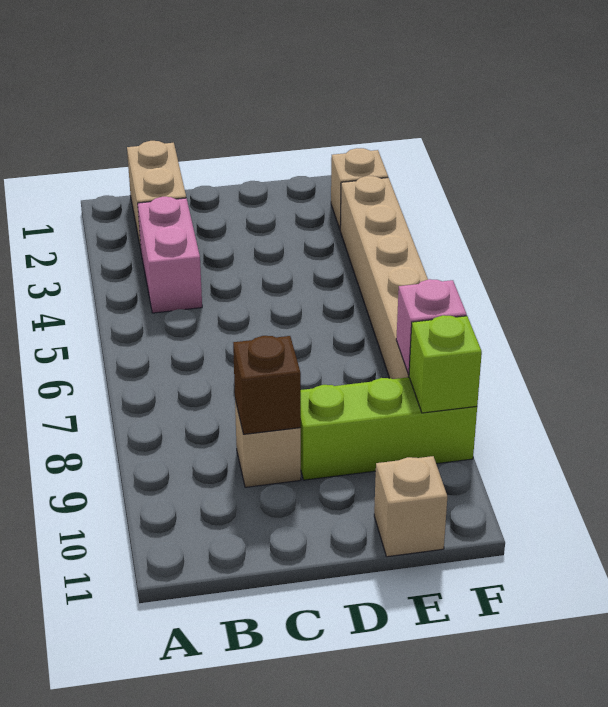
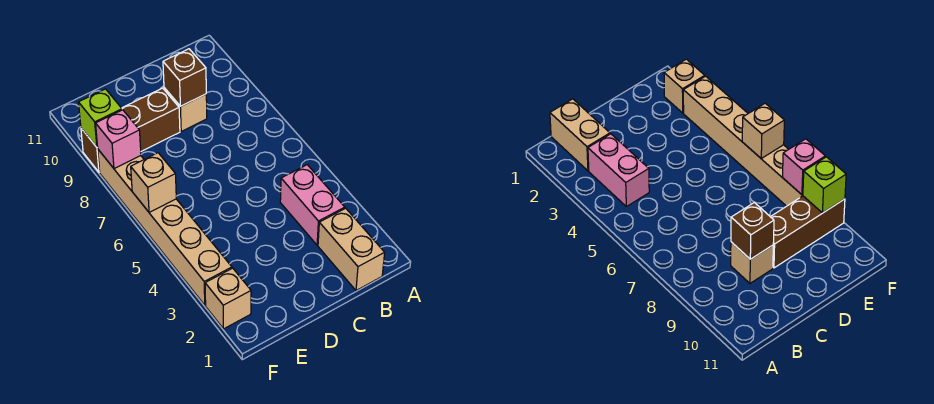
lime brick D9:F9 level 1 -> brown brick D9:F9 level 1
tan brick E11 level 1 -> tan brick F6 level 2

